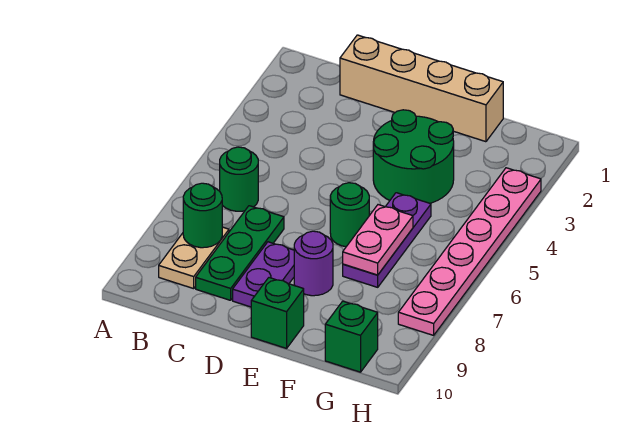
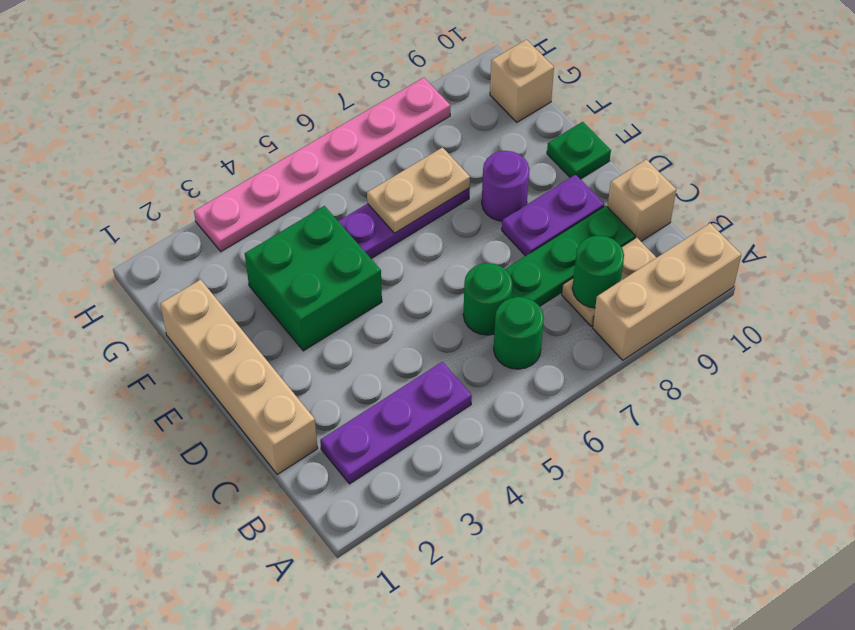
none -> tan brick A8:A10 level 1
none -> purple plate B2:B4 level 1
none -> tan brick C10 level 1
green round brick E3:F4 level 1 -> green brick E3:F4 level 1
green round brick E6 level 1 -> green round brick C6 level 1
green brick E10 level 1 -> green plate E10 level 1
pink plate F6:F7 level 2 -> tan plate F6:F7 level 2
green brick G10 level 1 -> tan brick G10 level 1

